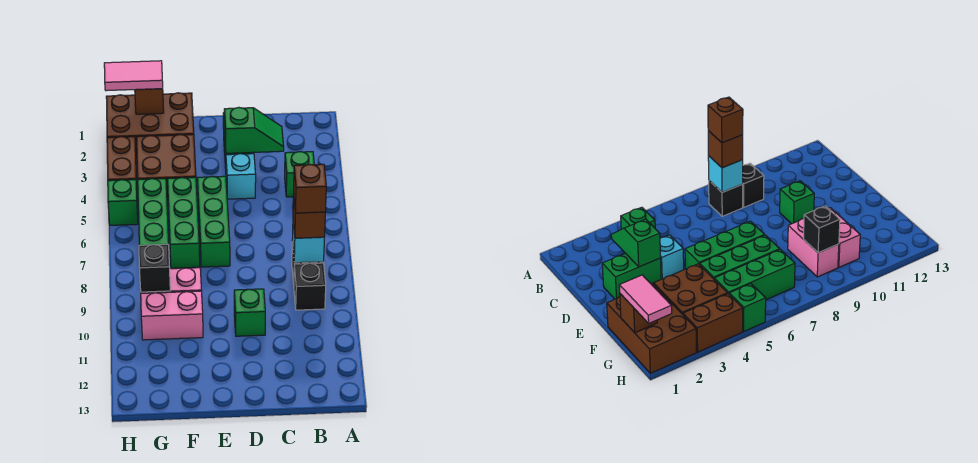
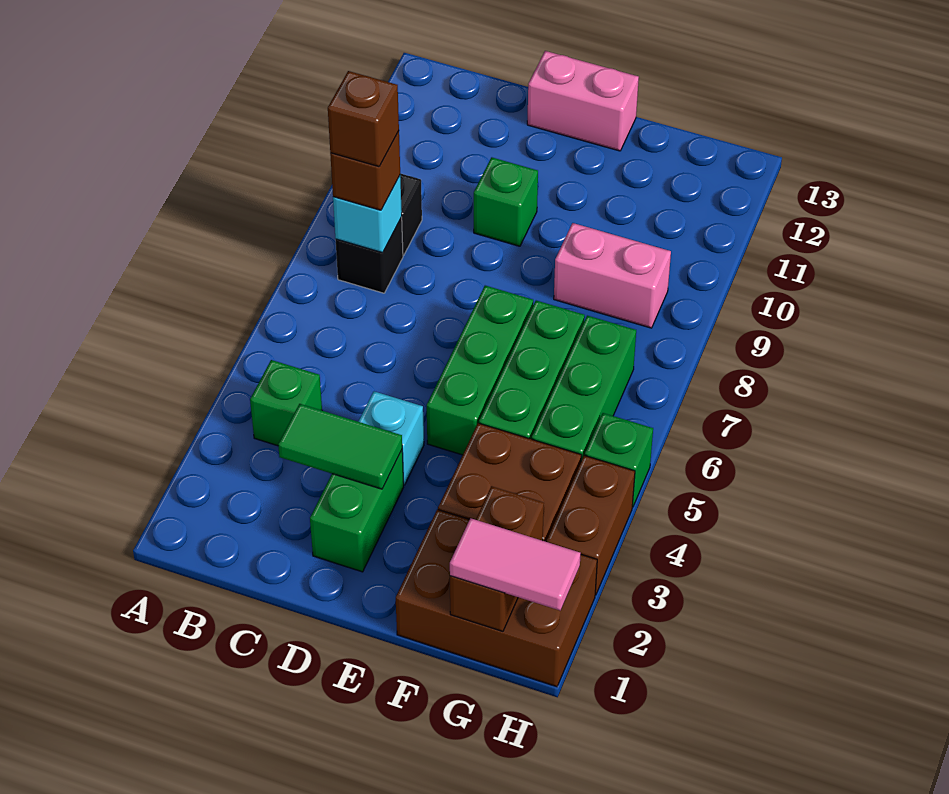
green slope C3:D3 level 2 top D -> green tile C3:D3 level 2
pink brick F10:G10 level 1 -> pink brick D13:E13 level 1
brown brick G1 level 2 -> brown brick G1:G2 level 2
black brick G9 level 2 -> none

